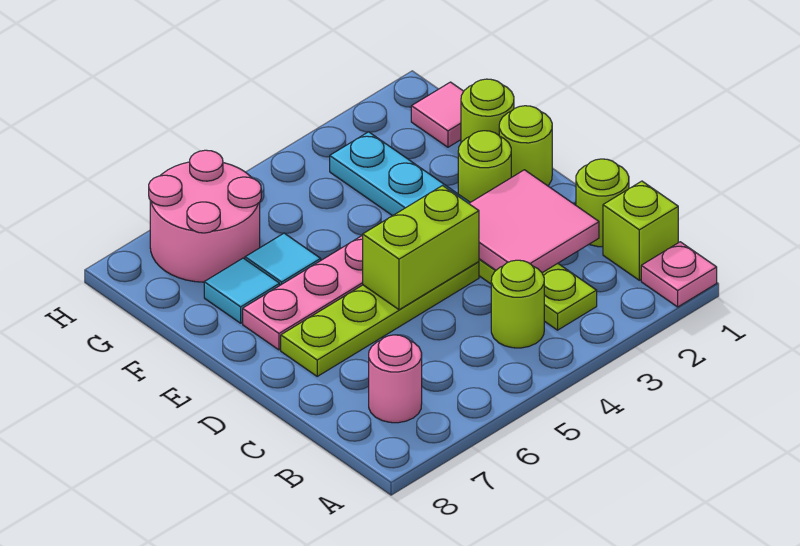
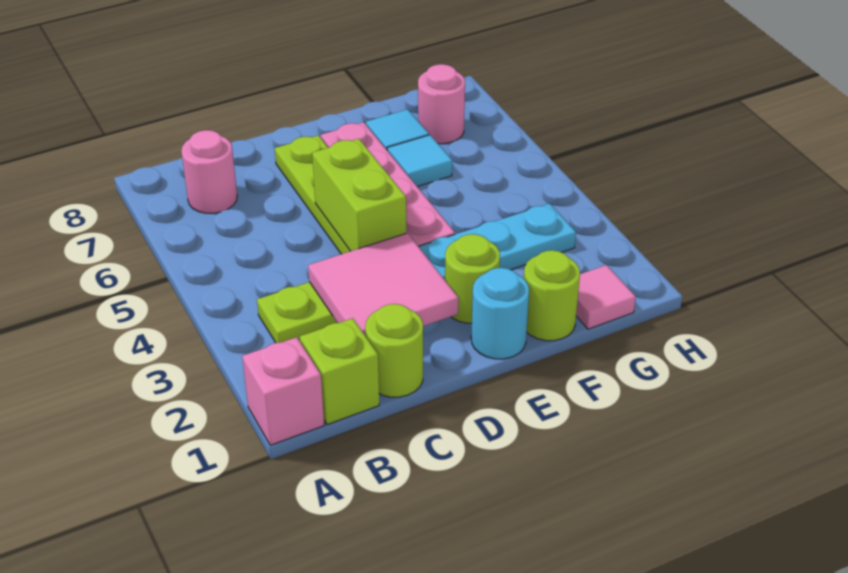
pink plate A1 level 1 -> pink brick A1 level 1
lime round brick B4 level 1 -> none
lime round brick E1 level 1 -> cyan round brick E1 level 1
pink round brick G6:H7 level 1 -> pink round brick G7 level 1

